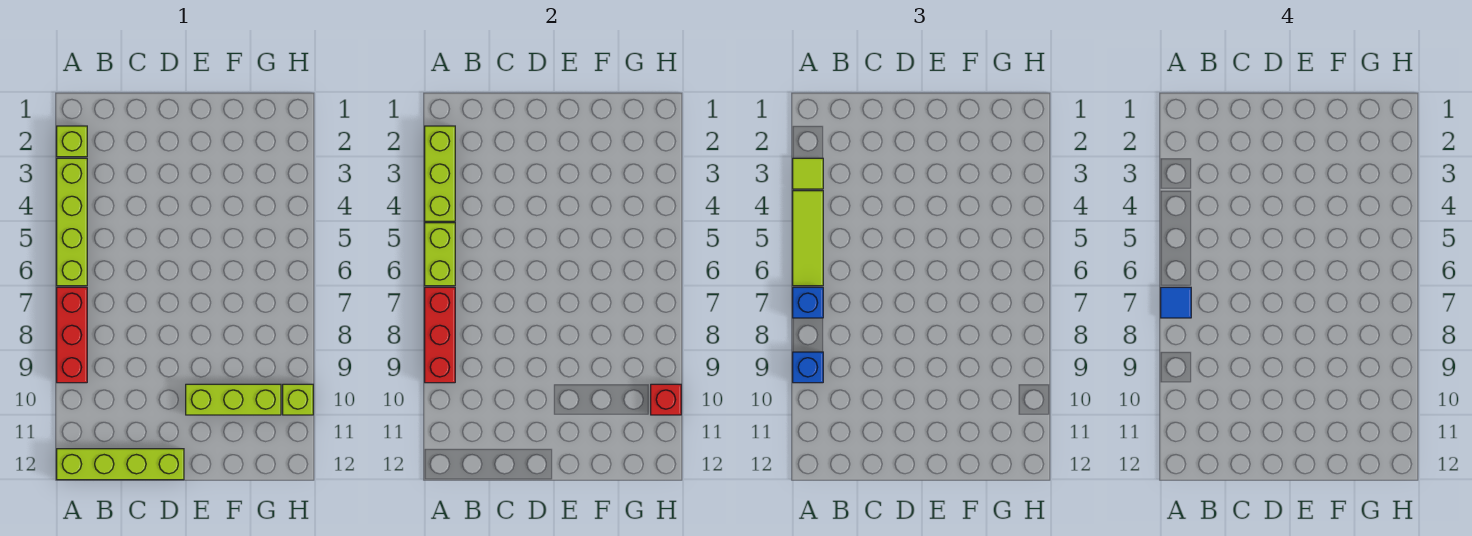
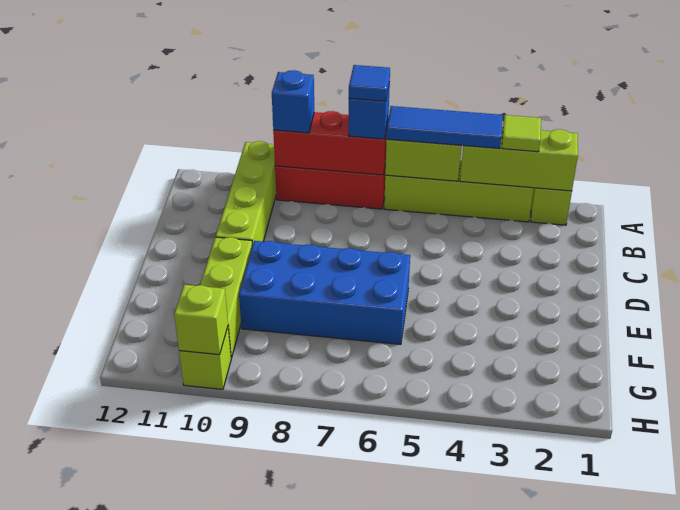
lime tile A4:A6 level 3 -> blue tile A4:A6 level 3
lime brick A12:D12 level 1 -> lime brick A10:D10 level 1
none -> blue brick E6:F9 level 1
red brick H10 level 2 -> lime brick H10 level 2

